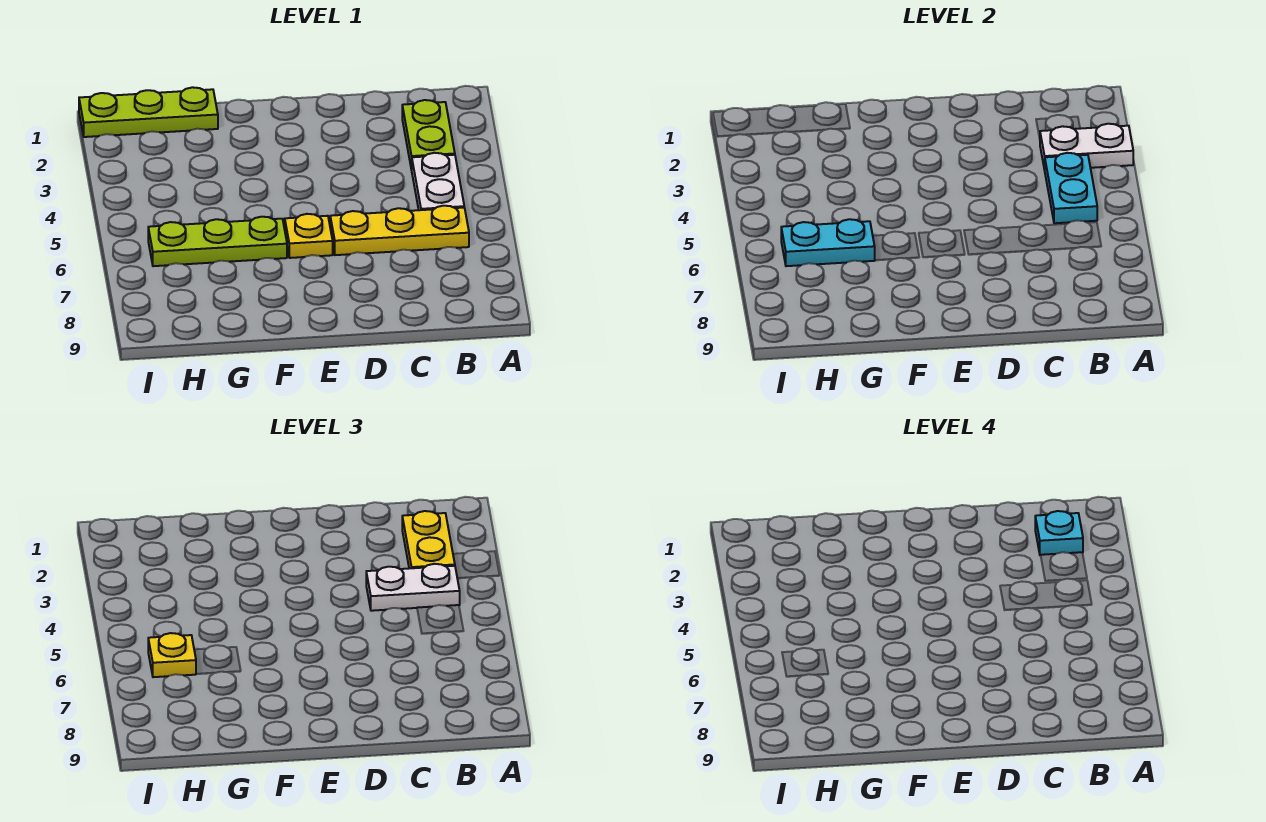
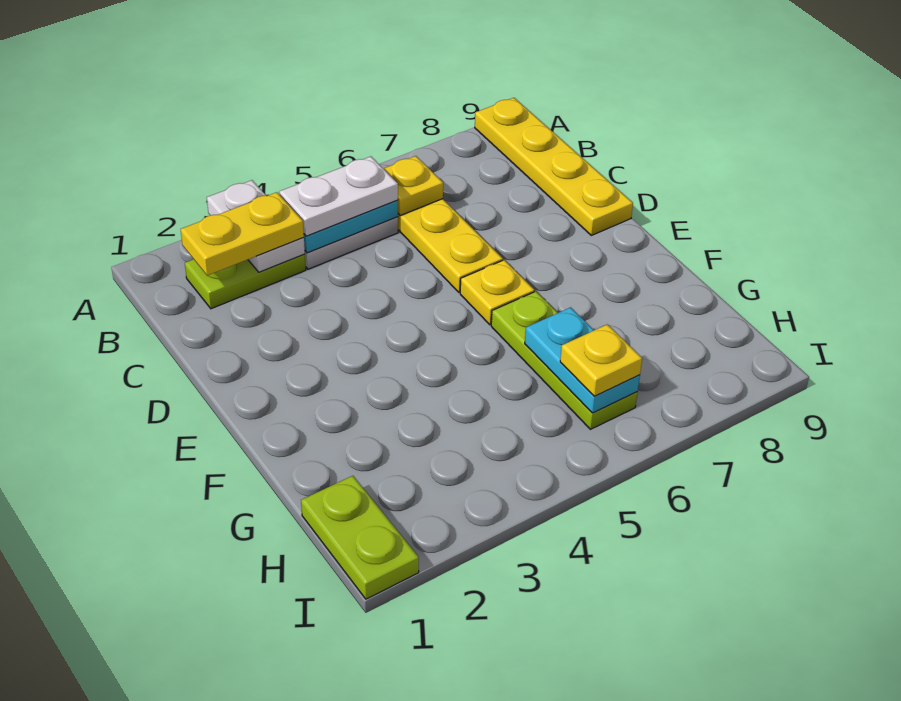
none -> yellow plate A9:D9 level 1
cyan plate B2 level 4 -> none
white plate B4:C4 level 3 -> white plate B4:B5 level 3
none -> yellow plate B6 level 2
lime plate G1:I1 level 1 -> lime plate H1:I1 level 1

